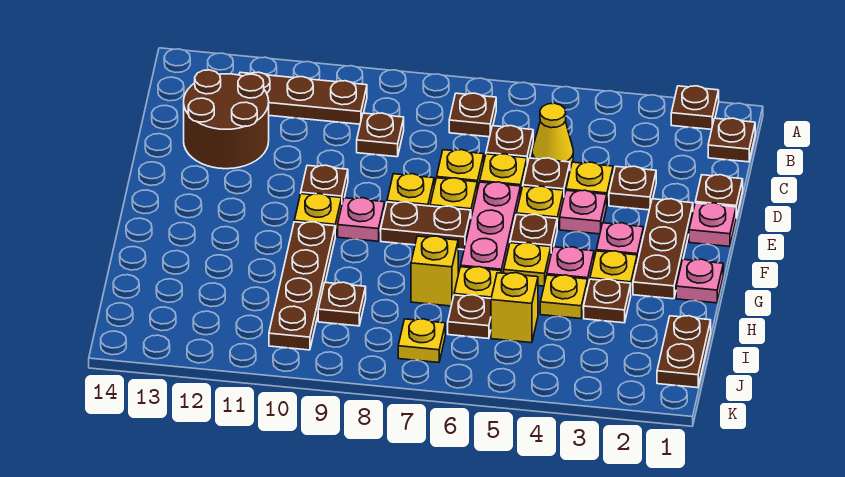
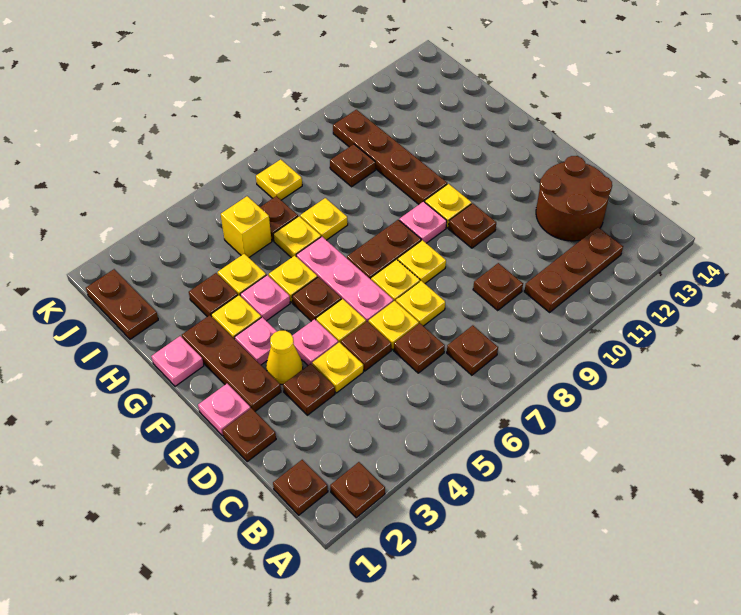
yellow cone C5 level 1 -> yellow cone E3 level 1
yellow brick H7 level 1 -> yellow plate H7 level 1

